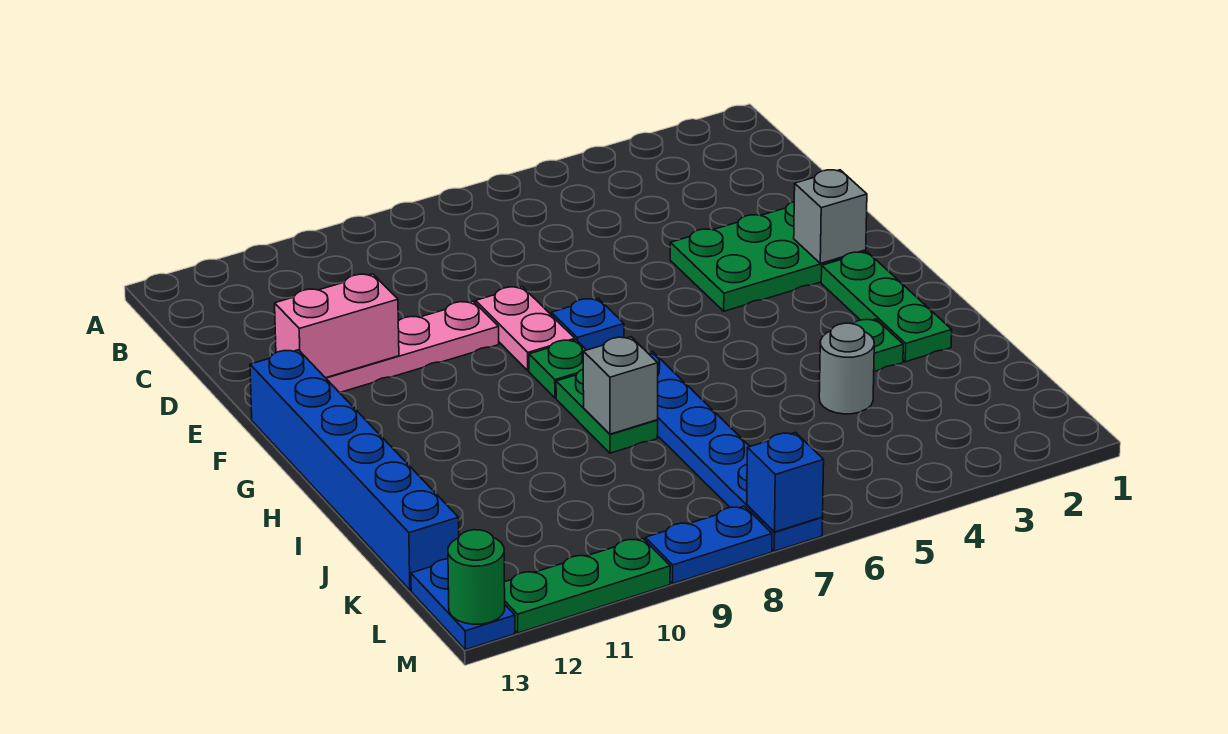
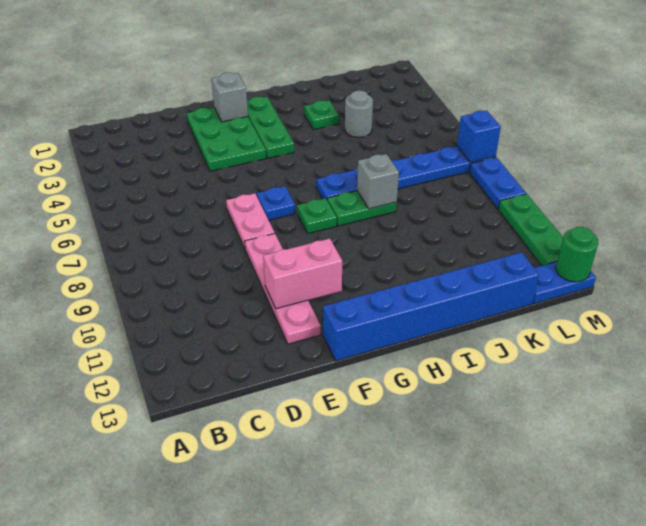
pink plate E8:F8 level 1 -> pink plate E7:E8 level 1
pink brick E11:E12 level 2 -> pink brick E11:F11 level 2
green plate G2:I2 level 1 -> green plate G2:G4 level 1

